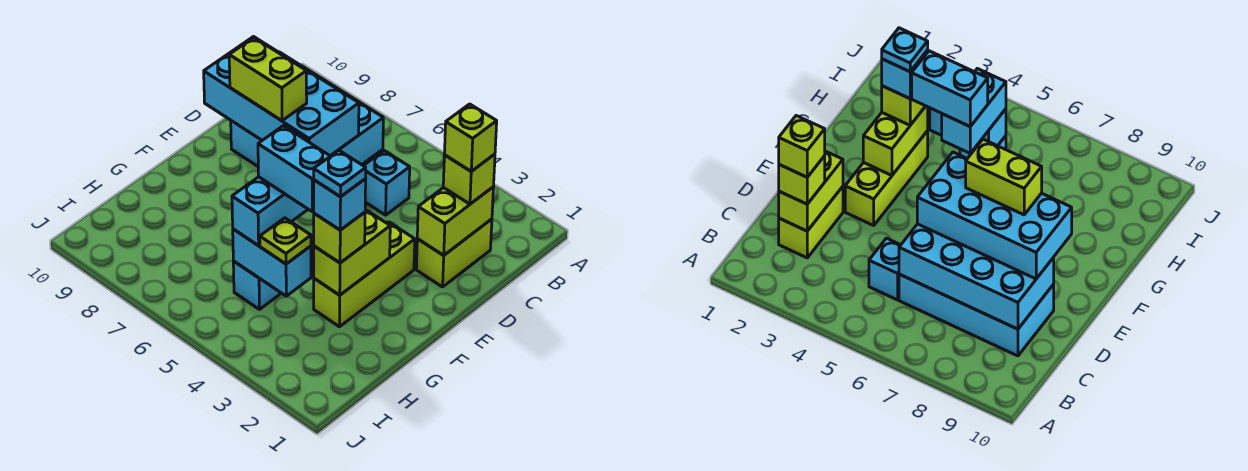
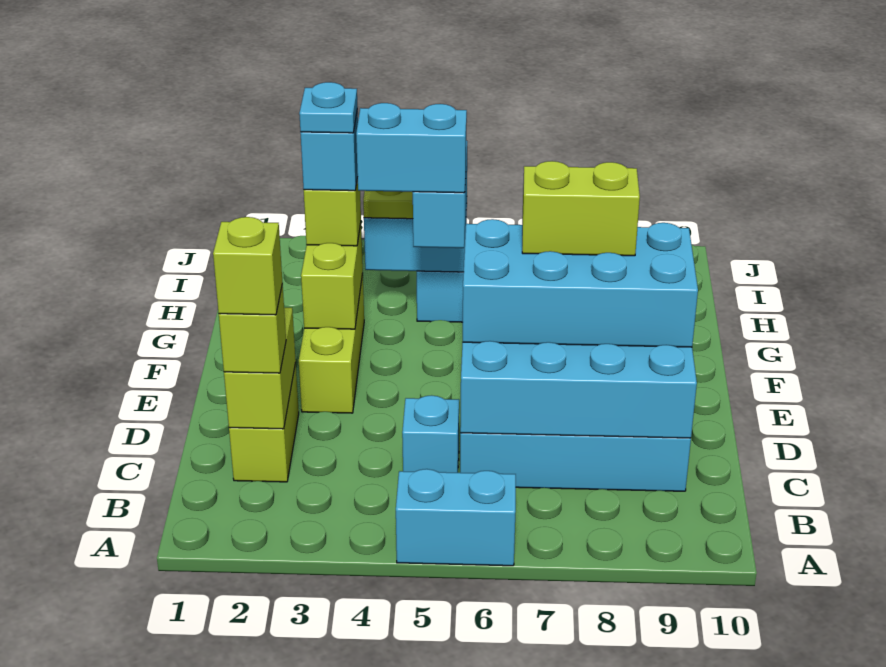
none -> cyan brick A5:A6 level 1

